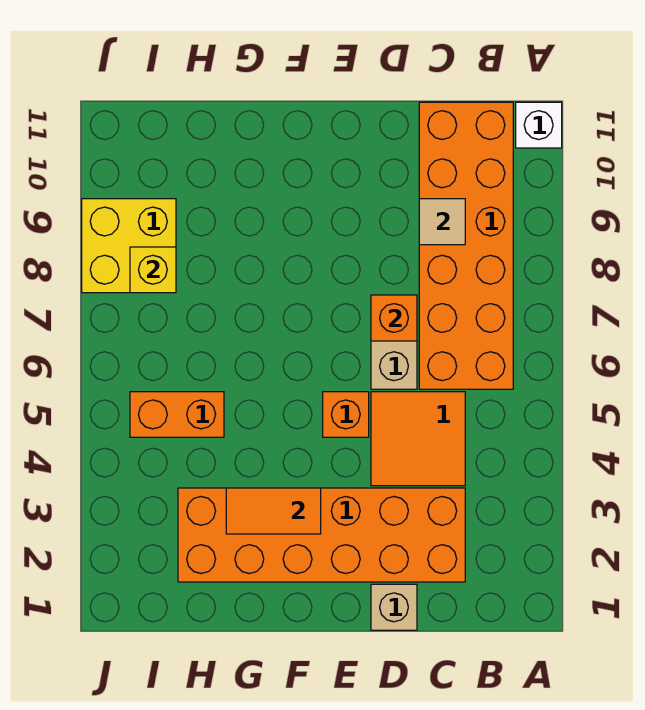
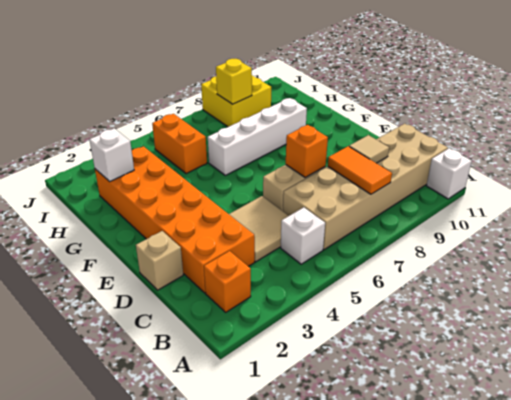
none -> white brick B5 level 1
orange brick B6:C11 level 1 -> tan brick B6:C11 level 1
orange tile C4:D5 level 1 -> tan tile C4:D5 level 1
orange brick E5 level 1 -> orange brick B2 level 1
orange tile F3:G3 level 2 -> orange tile B8:C8 level 2
none -> white brick G6:G9 level 1
none -> white brick H2 level 2

